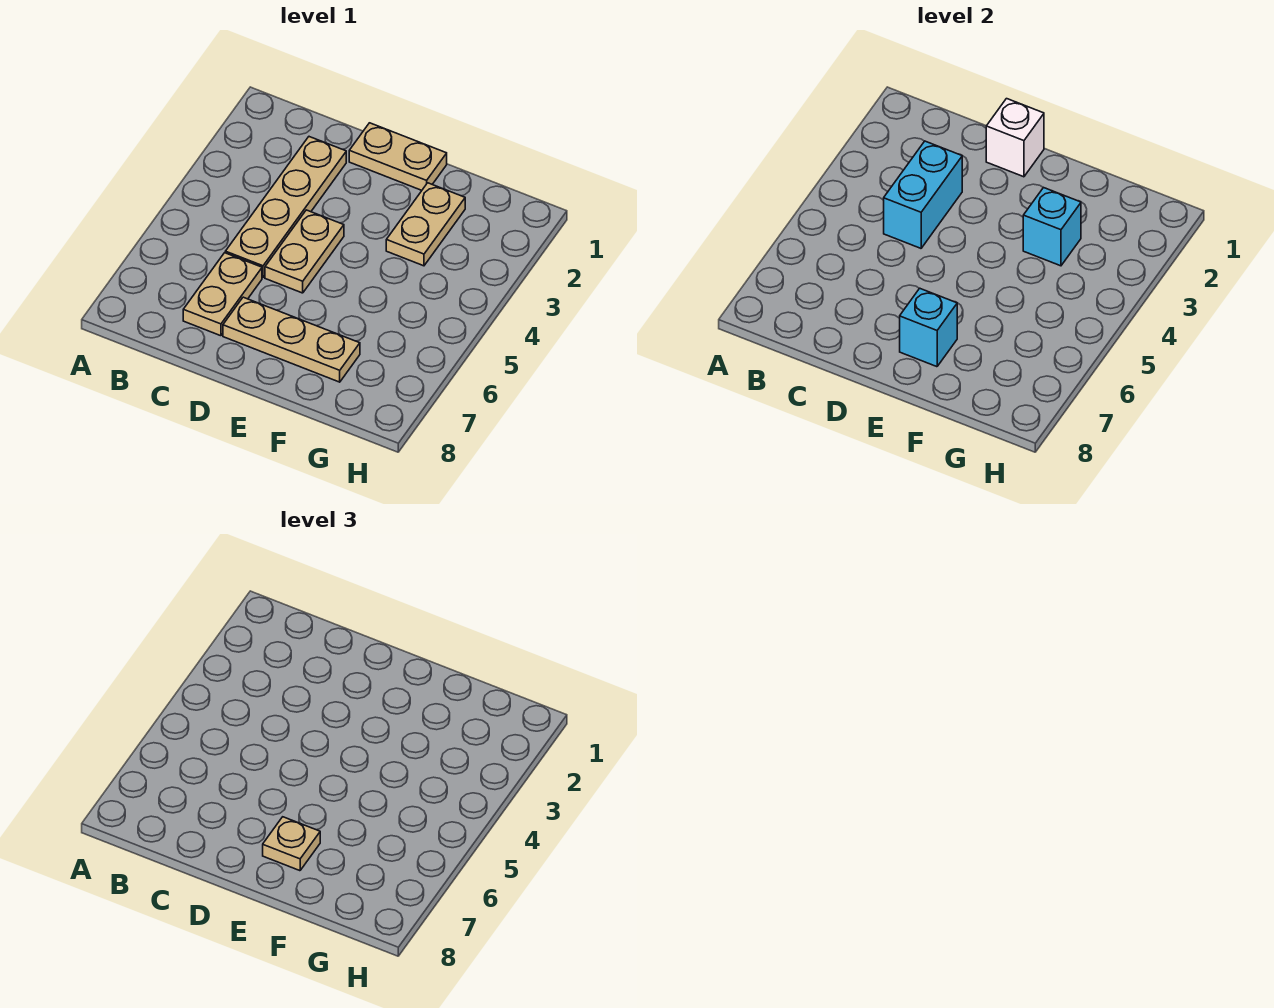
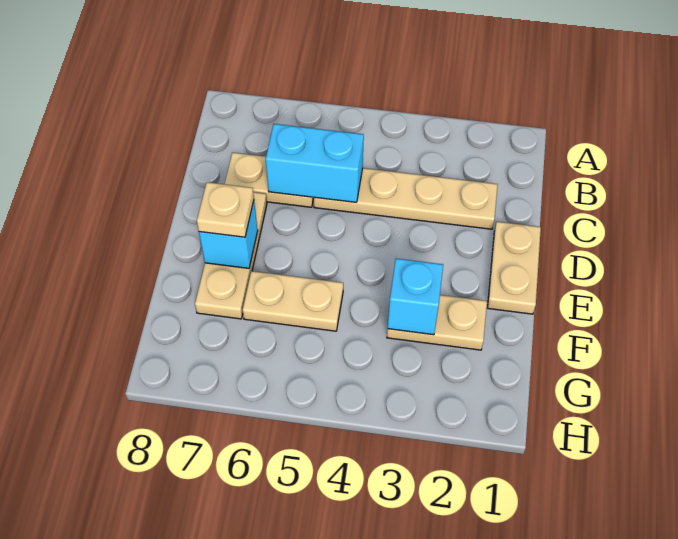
cyan brick C3:C4 level 2 -> cyan brick C5:C6 level 2
white brick D1 level 2 -> none
tan plate D4:D5 level 1 -> tan plate F5:F6 level 1

